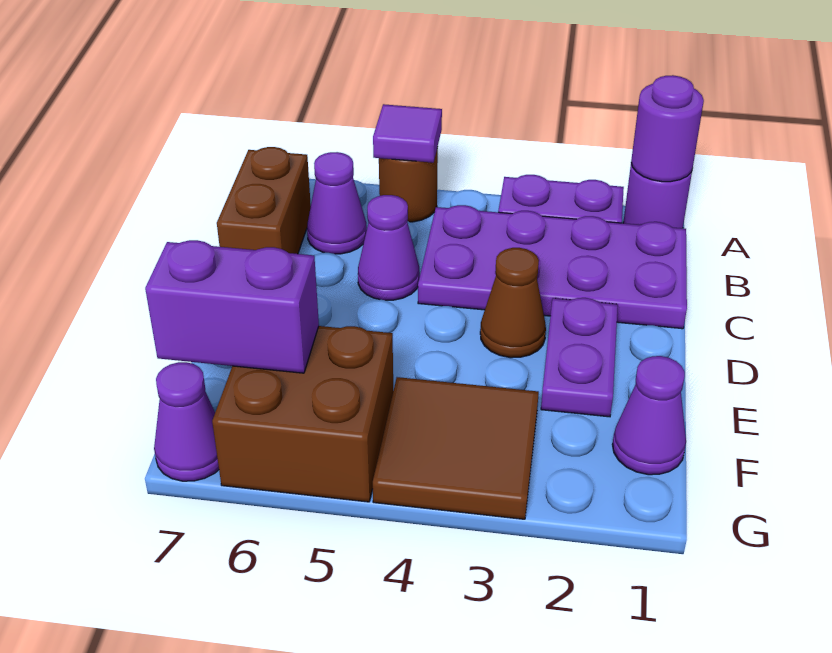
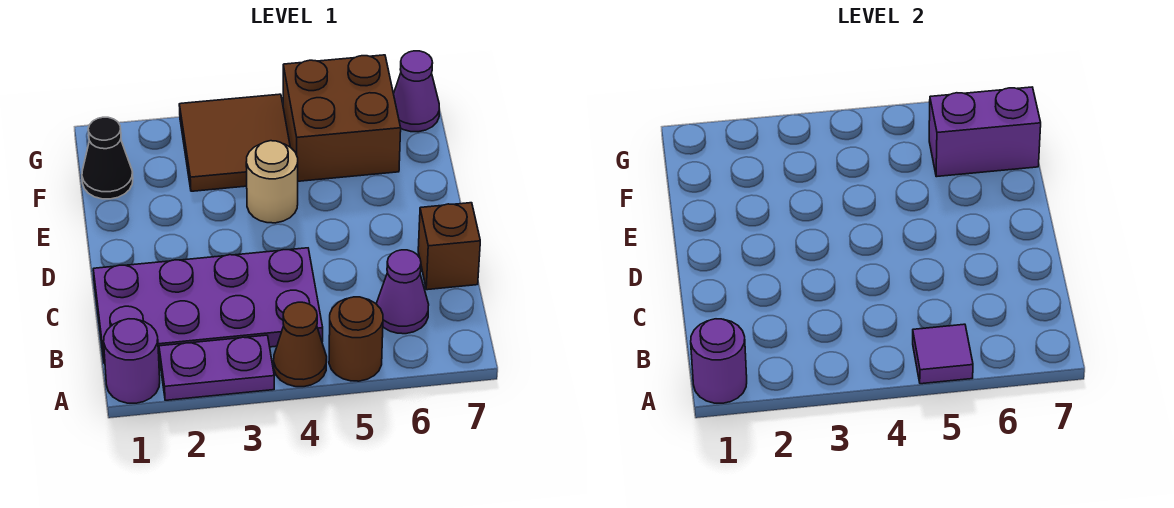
brown brick B7:C7 level 1 -> brown brick C7 level 1
purple cone C5 level 1 -> none
purple plate D2:E2 level 1 -> none
brown cone D3 level 1 -> brown cone A4 level 1
none -> tan round brick E4 level 1
purple cone F1 level 1 -> black cone F1 level 1

